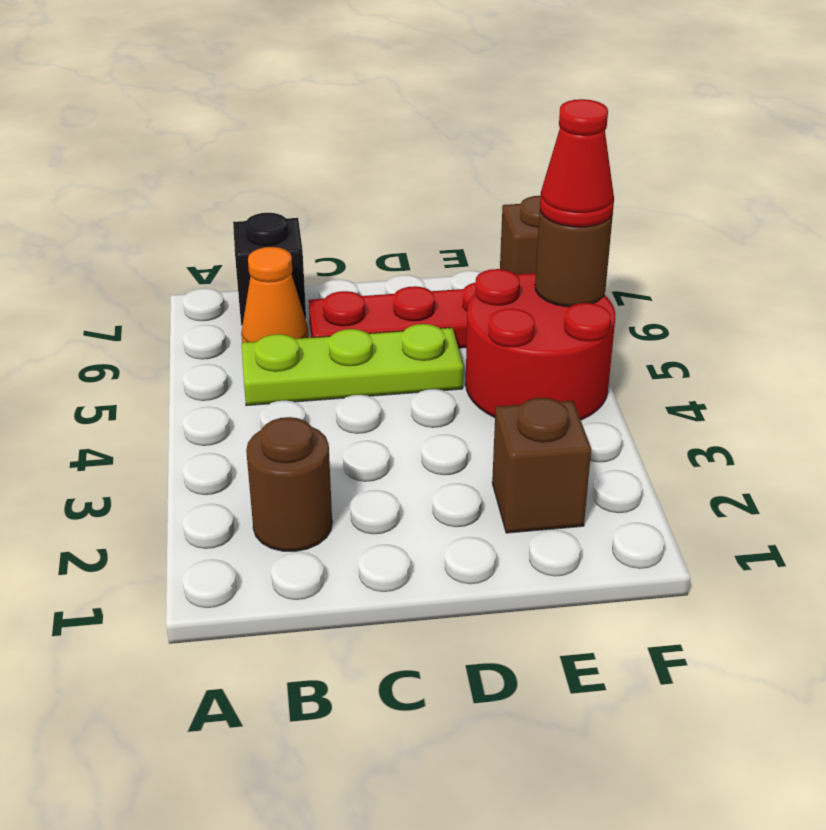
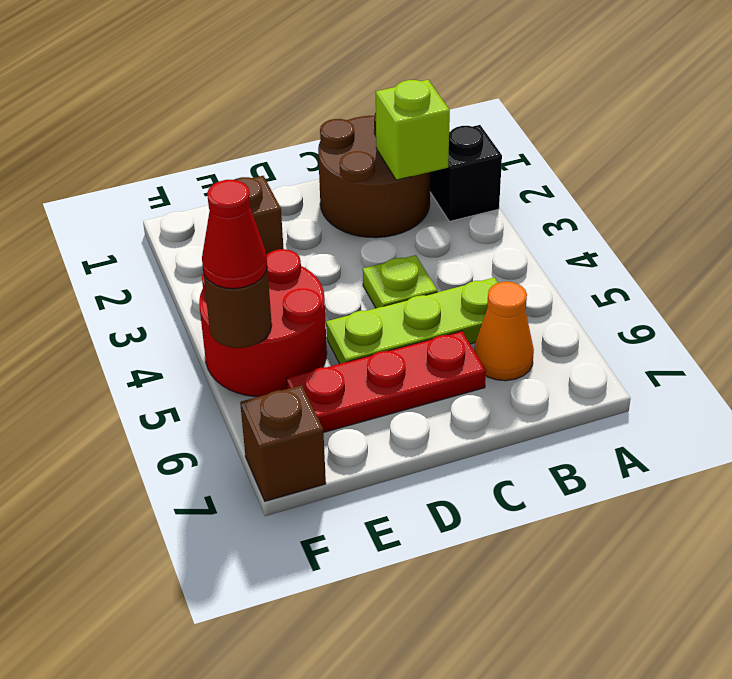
brown round brick B2 level 1 -> brown round brick B1:C2 level 1
none -> lime brick B2 level 2
black brick B7 level 1 -> black brick A2 level 1
none -> lime plate C4 level 1

